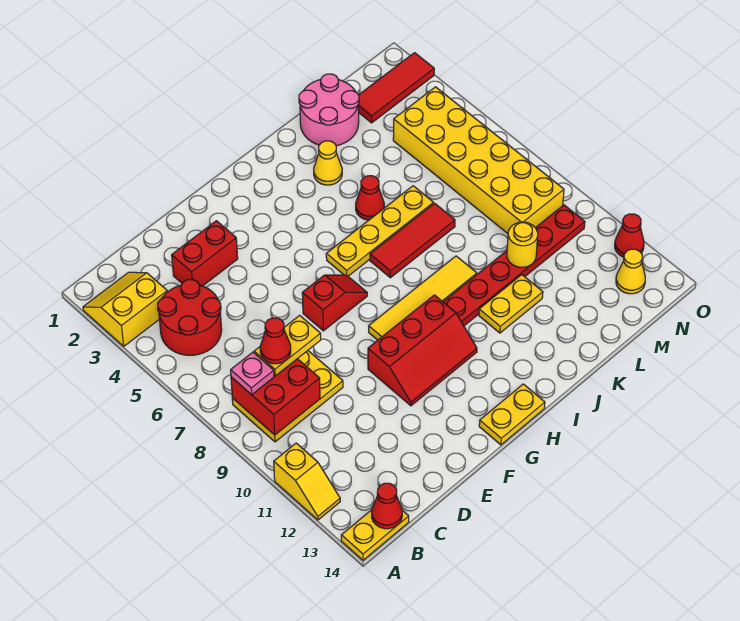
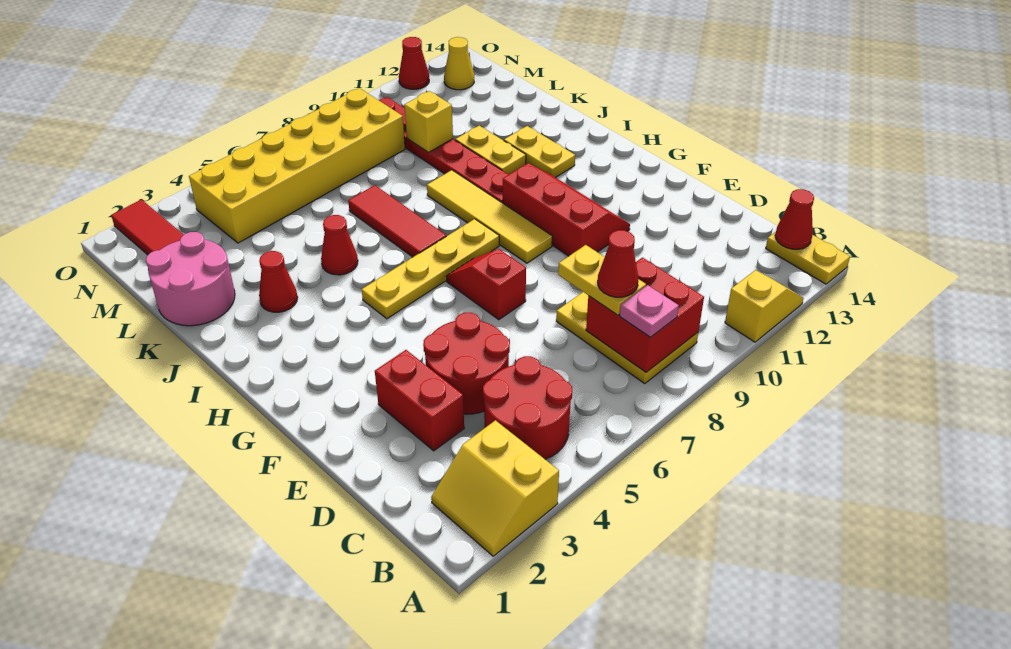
none -> red round brick D4:E5 level 1
yellow plate G14:H14 level 1 -> yellow plate I12:J12 level 1
yellow plate H6:K6 level 1 -> yellow plate H5:H8 level 1
yellow cone J3 level 1 -> red cone J3 level 1
yellow round brick L10 level 2 -> yellow brick L10 level 2

